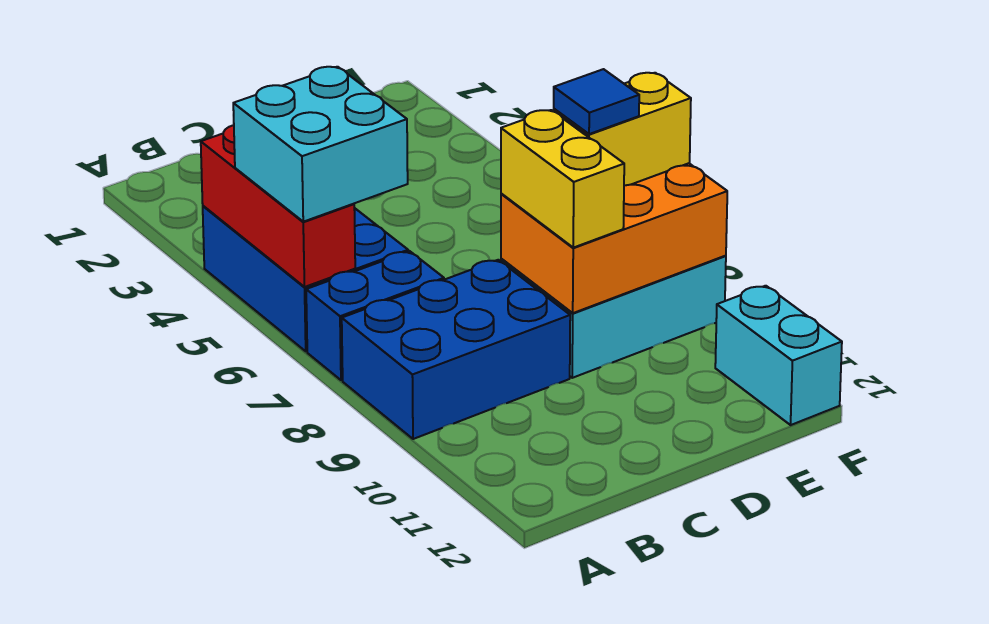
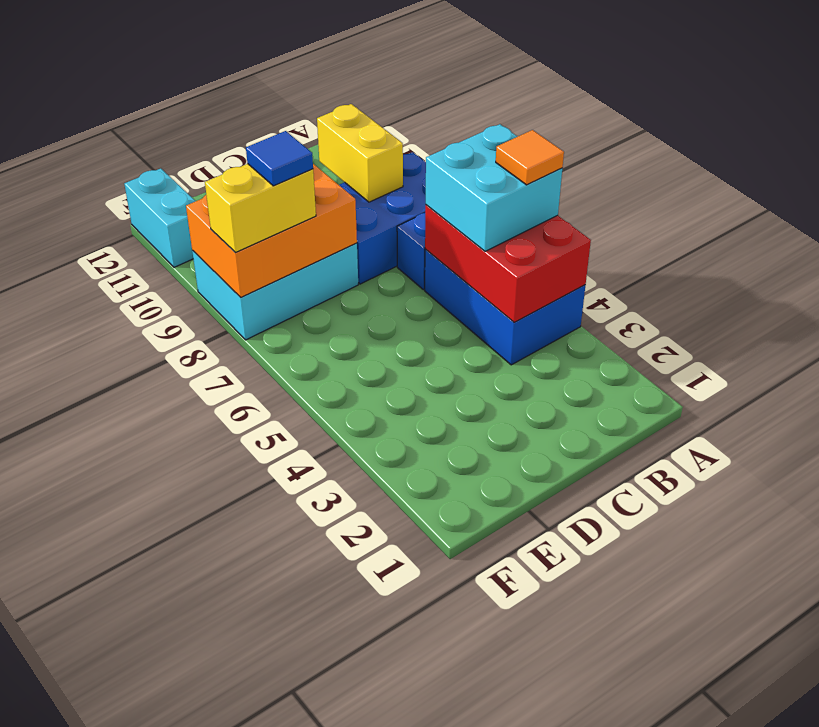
red brick A4:A6 level 2 -> red brick A4:B6 level 2
none -> orange tile A5 level 4
yellow brick D8:D9 level 3 -> yellow brick B9:B10 level 2

